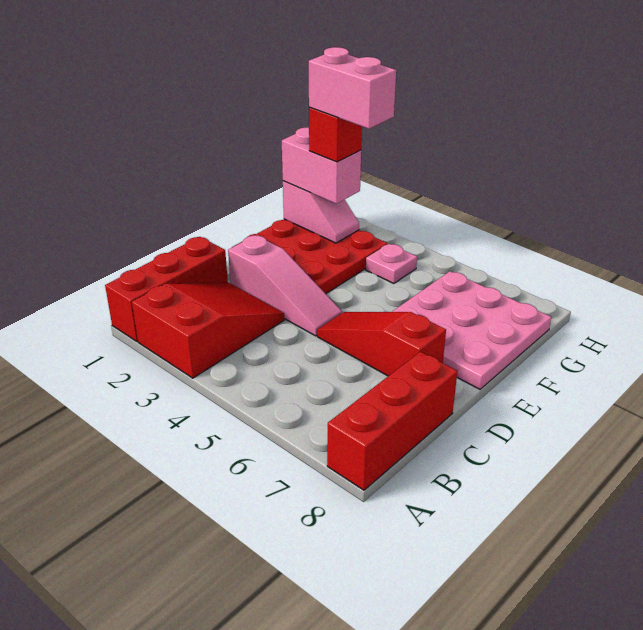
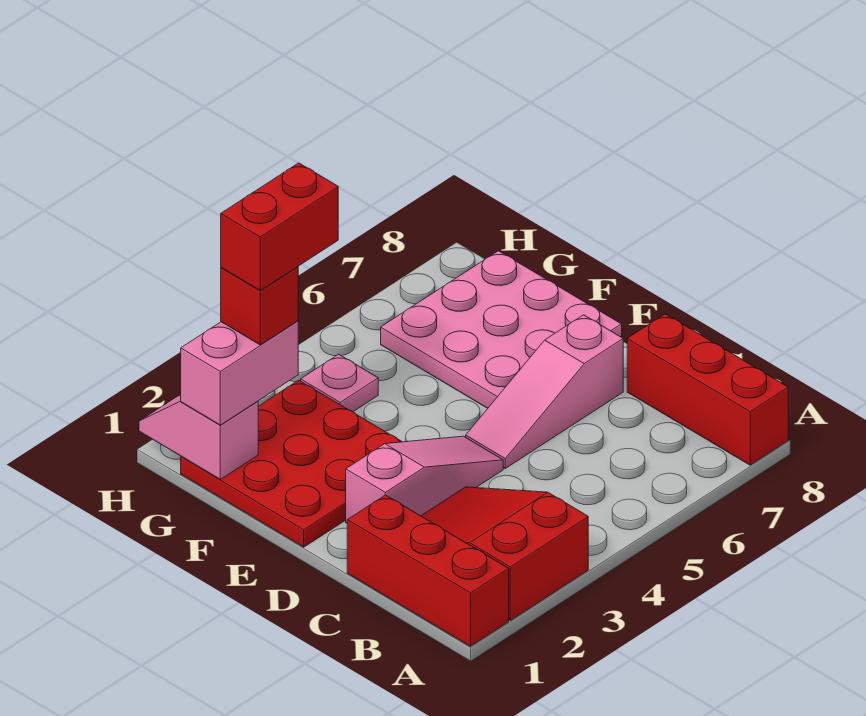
red slope D5:D7 level 1 top 7 -> pink slope D5:D7 level 1 top 7
pink slope G1:G2 level 2 top 1 -> pink slope G1:H1 level 2 top G
pink brick G2:G3 level 5 -> red brick G2:G3 level 5

